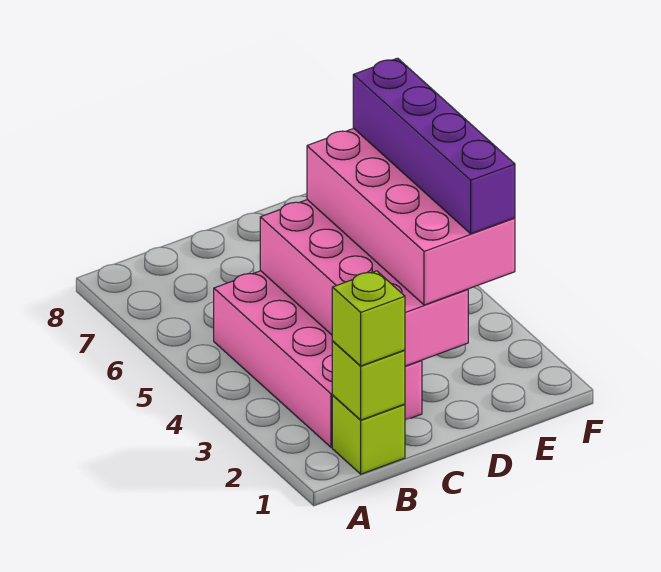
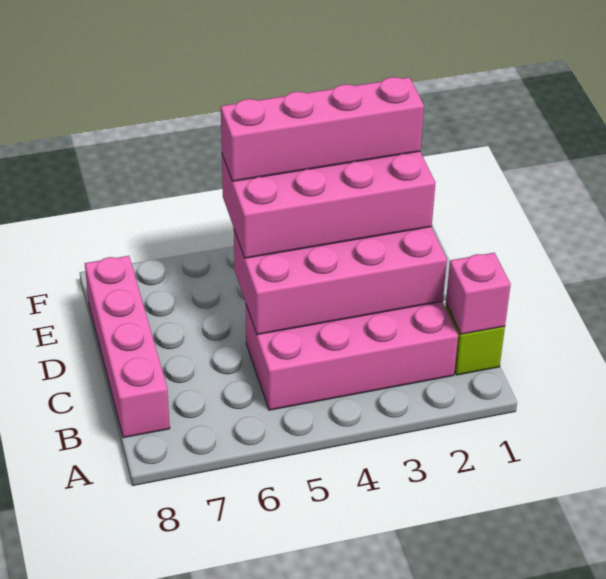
lime brick B1 level 2 -> pink brick B1 level 2
lime brick B1 level 3 -> none
none -> pink brick B8:E8 level 1
purple brick E2:E5 level 4 -> pink brick E2:E5 level 4

